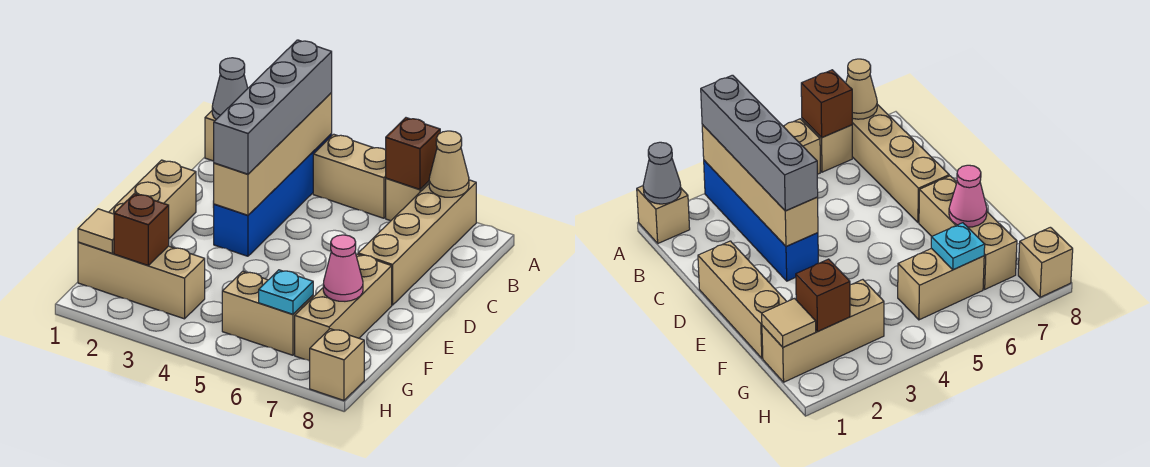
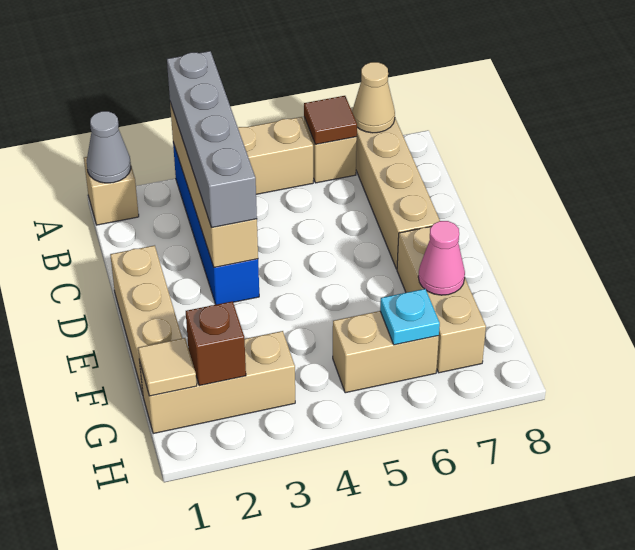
brown brick A6 level 2 -> brown tile A6 level 2
tan brick H8 level 1 -> none

